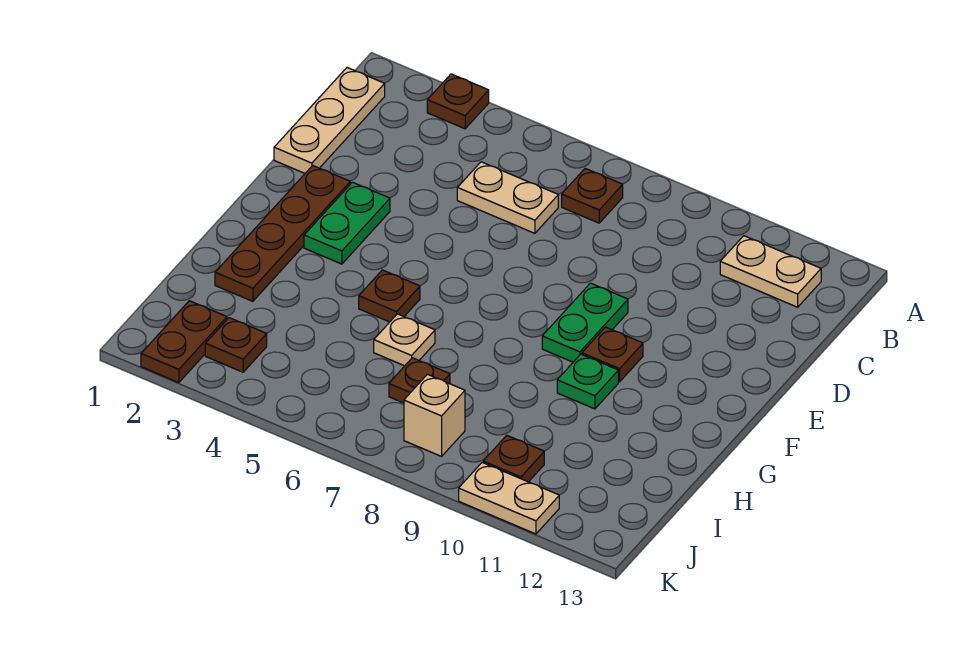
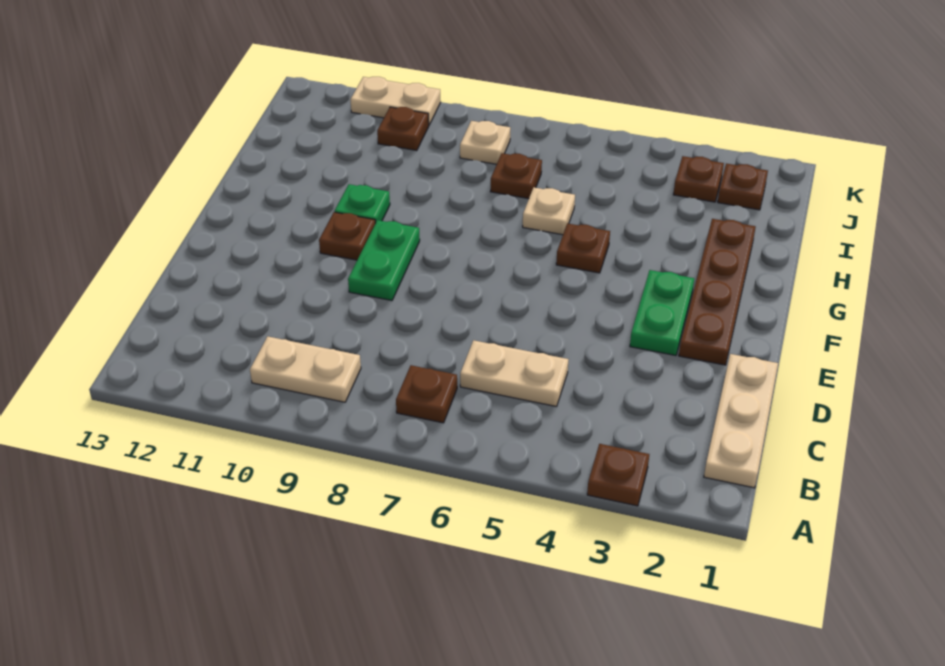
tan plate B11:B12 level 1 -> tan plate B9:B10 level 1
brown plate J2:K2 level 1 -> brown plate J2 level 1
tan brick J8 level 1 -> tan plate J8 level 1

